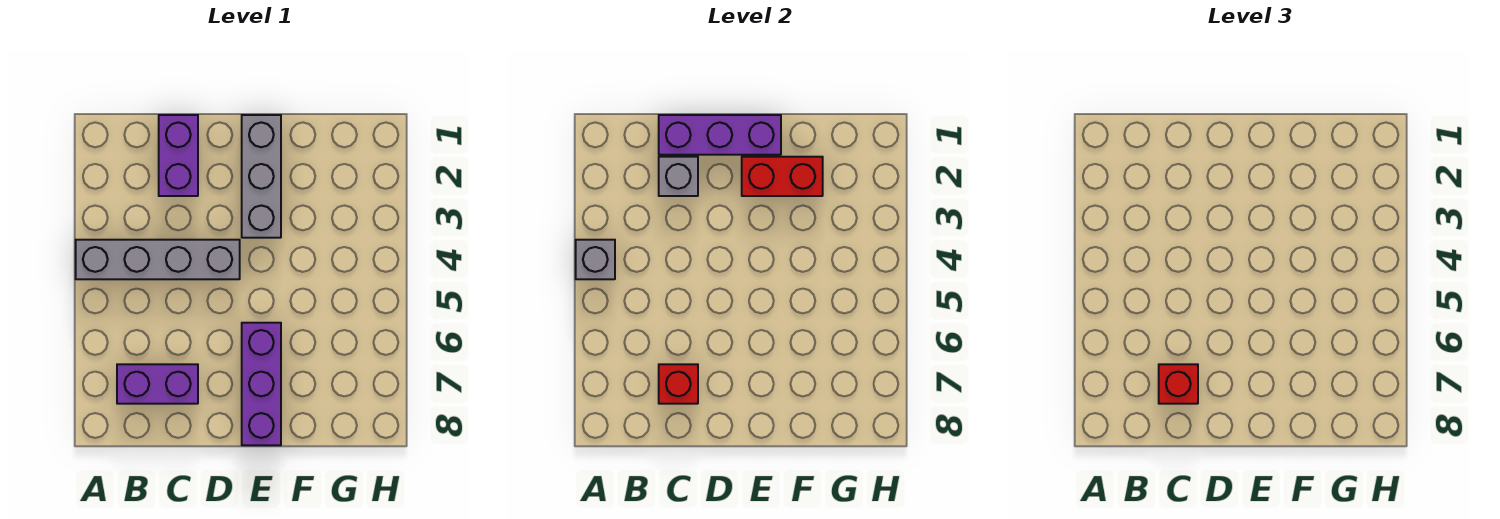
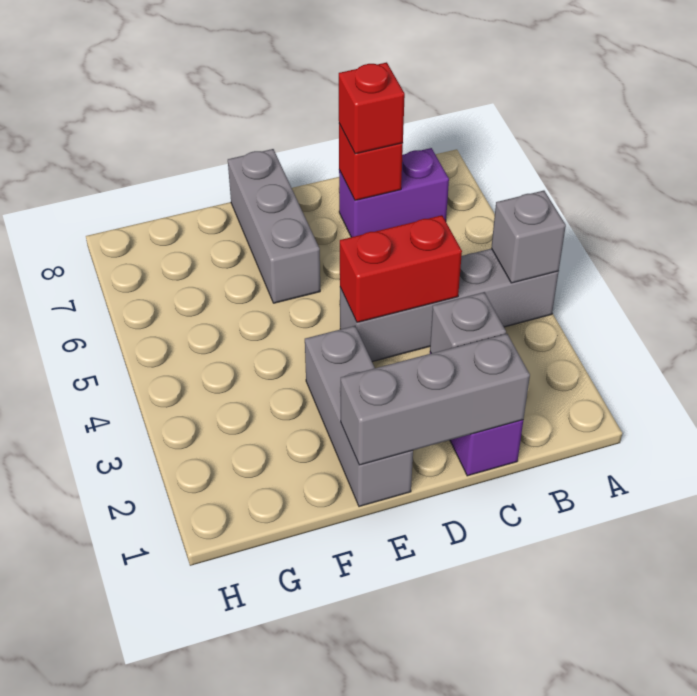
purple brick C1:E1 level 2 -> grey brick C1:E1 level 2
red brick E2:F2 level 2 -> red brick C4:D4 level 2
purple brick E6:E8 level 1 -> grey brick E6:E8 level 1

